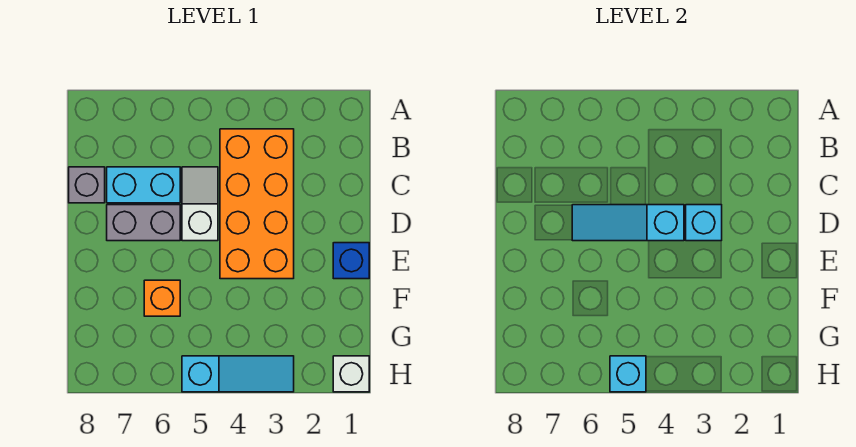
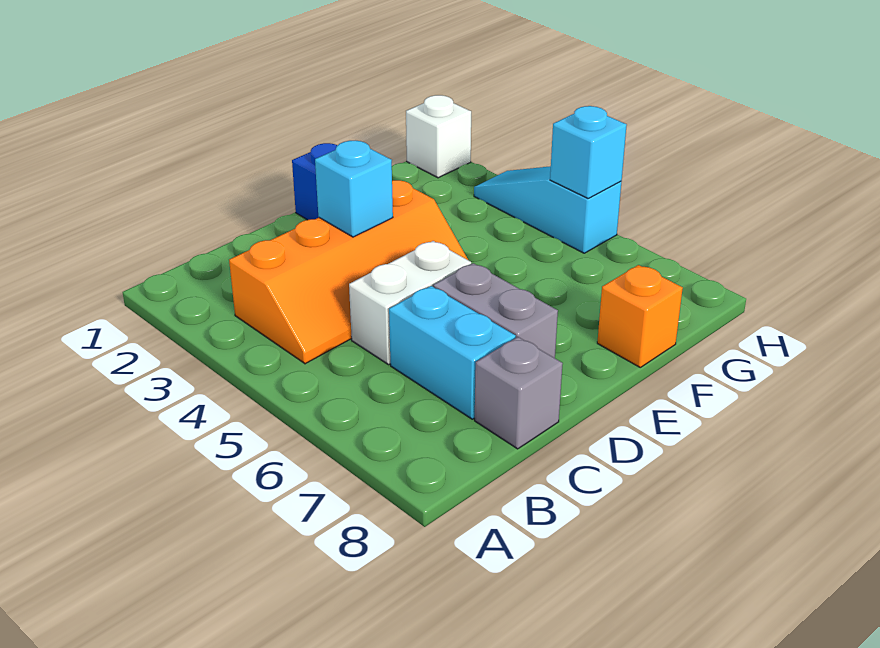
orange brick B3:E4 level 1 -> orange slope B3:E4 level 1 top 3
white slope C5:D5 level 1 top D -> white brick C5:D5 level 1
cyan slope D4:D6 level 2 top 4 -> none
orange brick F6 level 1 -> orange brick F8 level 1

